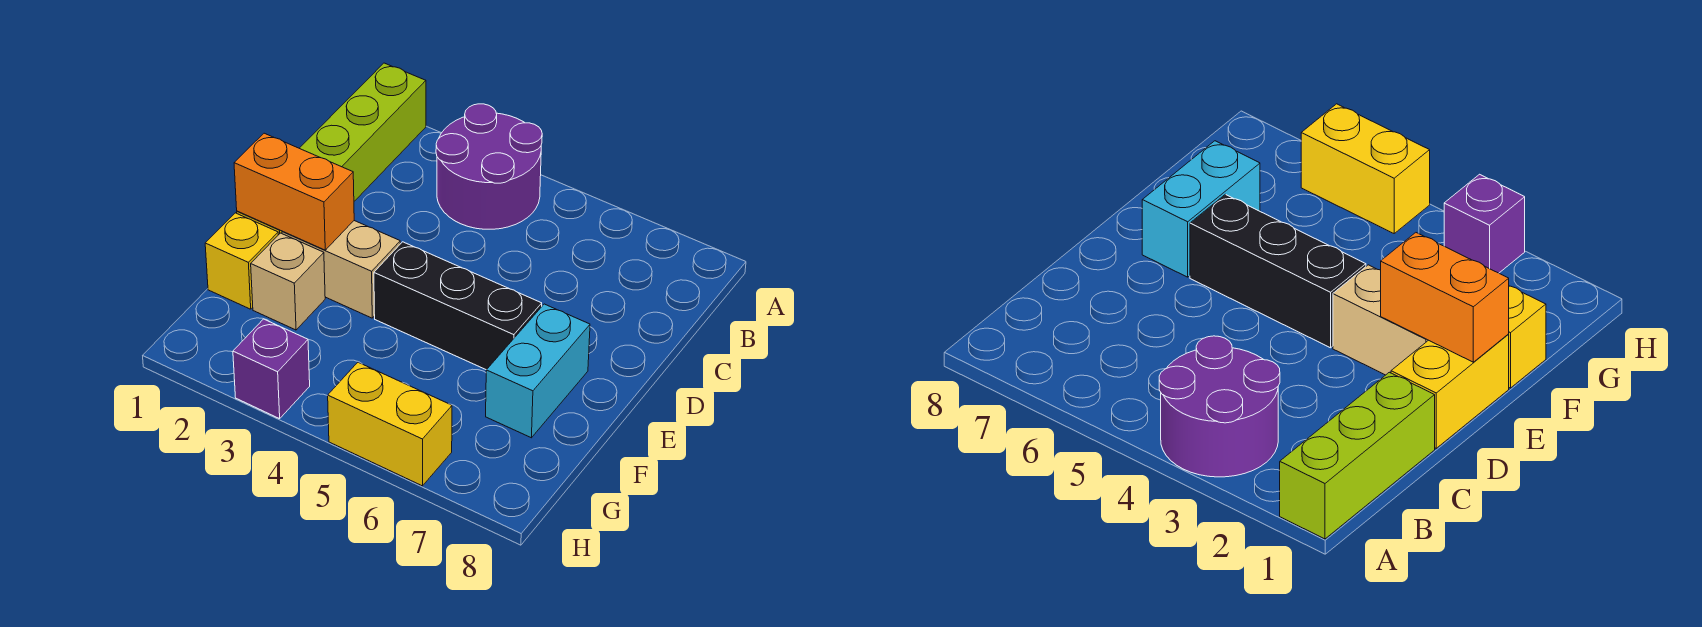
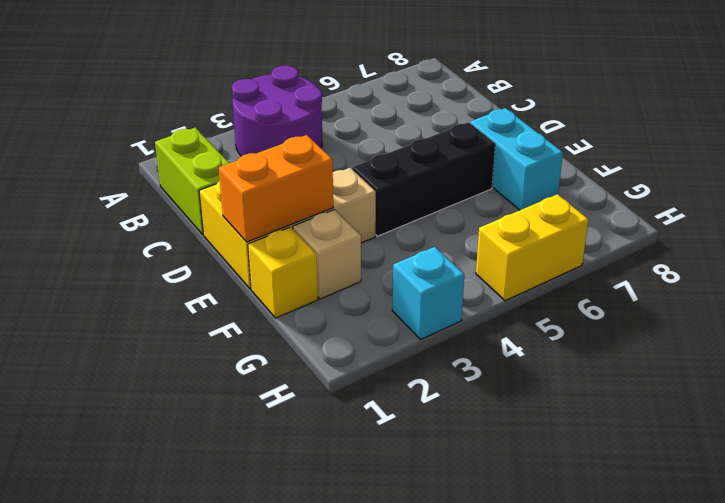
lime brick A1:C1 level 1 -> lime brick B1:C1 level 1
purple brick H3 level 1 -> cyan brick H3 level 1

